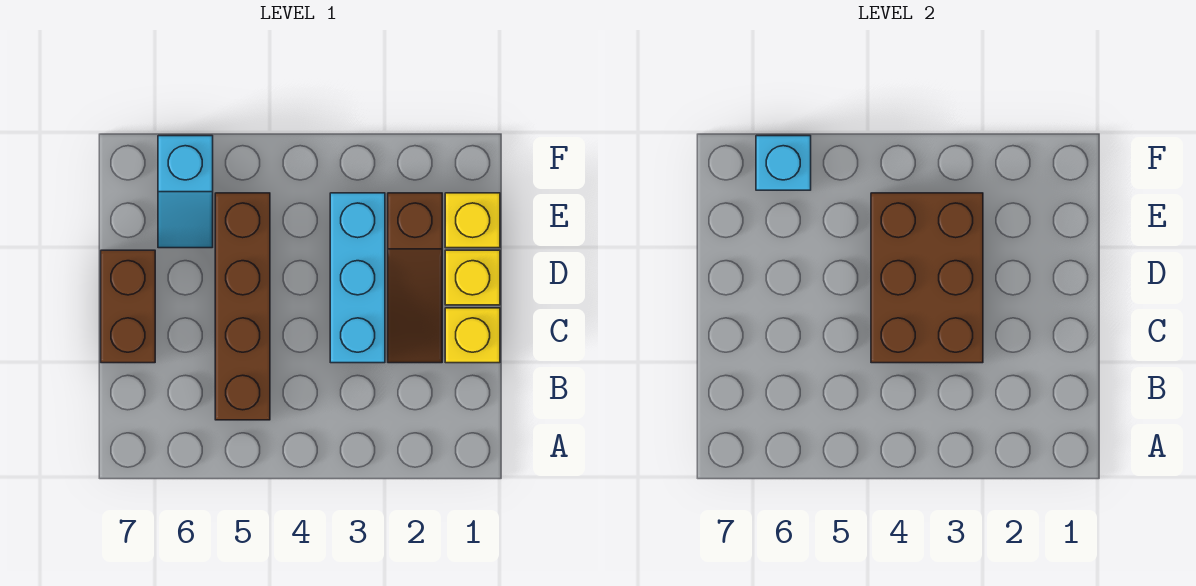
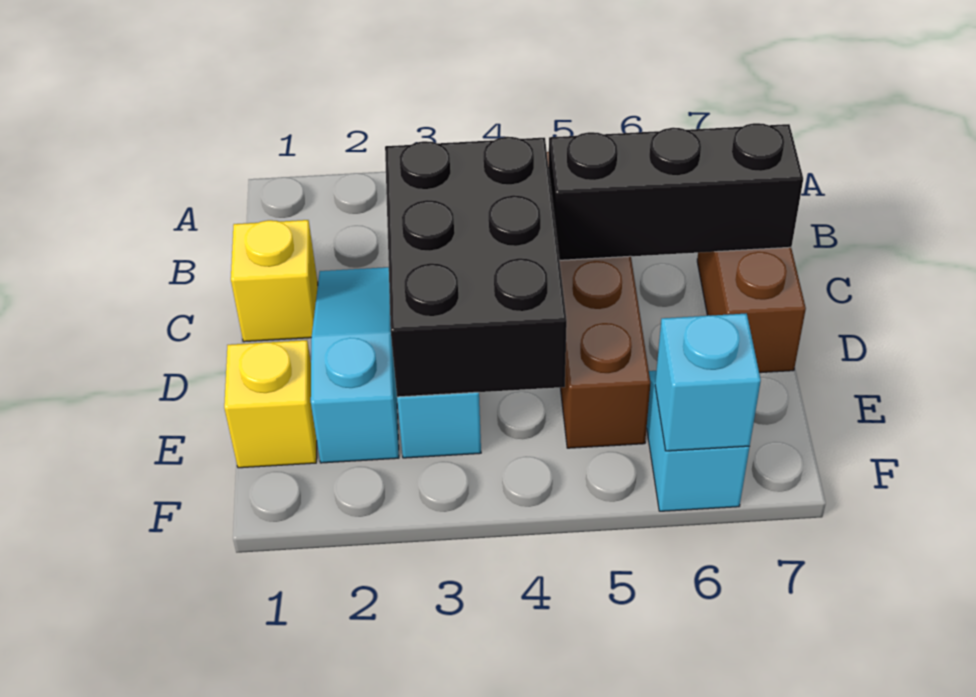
brown slope C2:E2 level 1 top E -> cyan slope C2:E2 level 1 top E
brown brick C3:E4 level 2 -> black brick C3:E4 level 2
none -> black brick C5:C7 level 2
yellow brick D1 level 1 -> none

